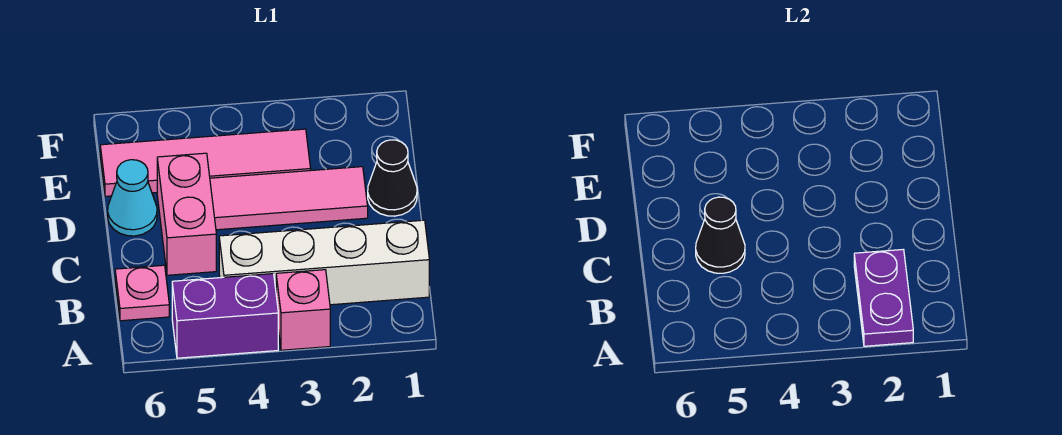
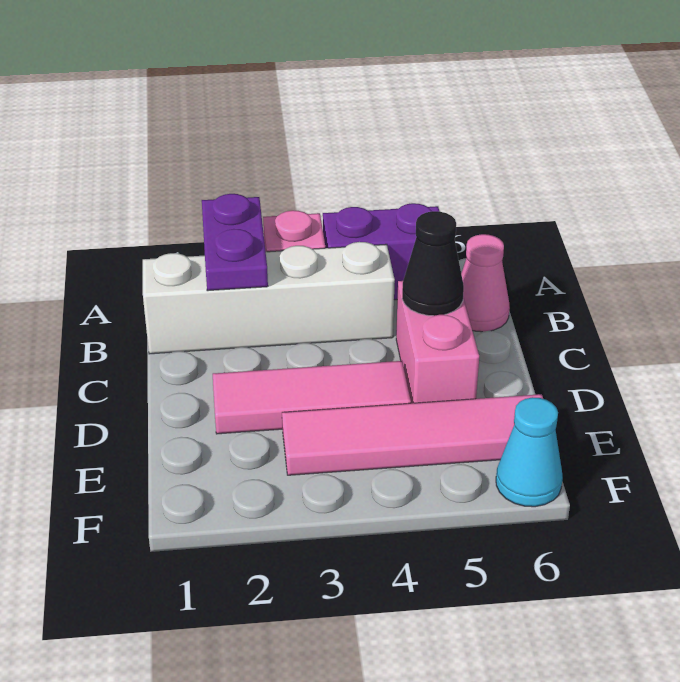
pink plate B6 level 1 -> pink cone B6 level 1
black cone D1 level 1 -> none
cyan cone D6 level 1 -> cyan cone F6 level 1

